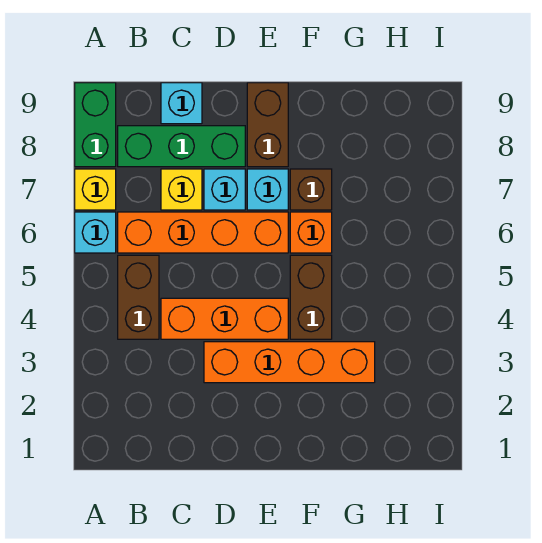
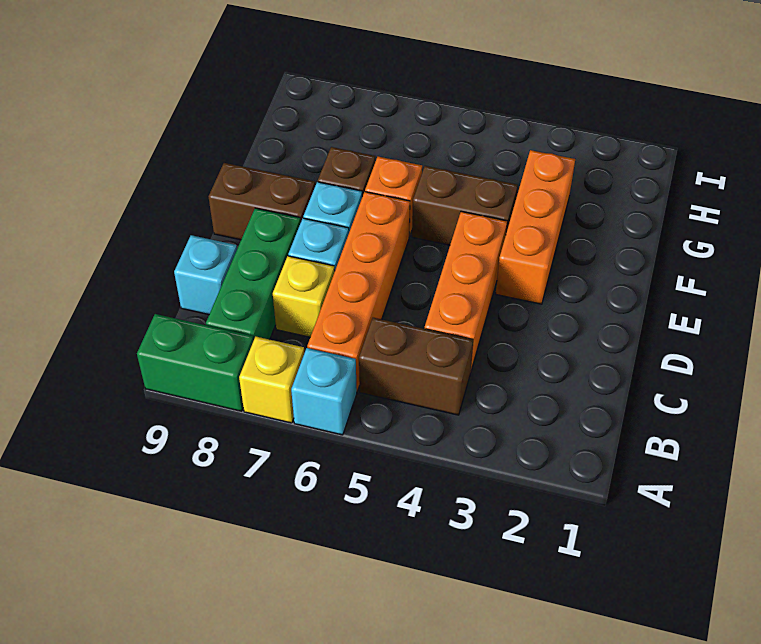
orange brick D3:G3 level 1 -> orange brick E3:G3 level 1

